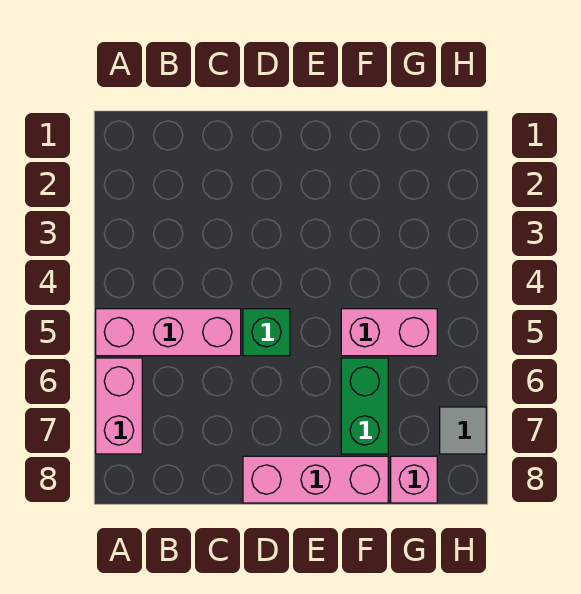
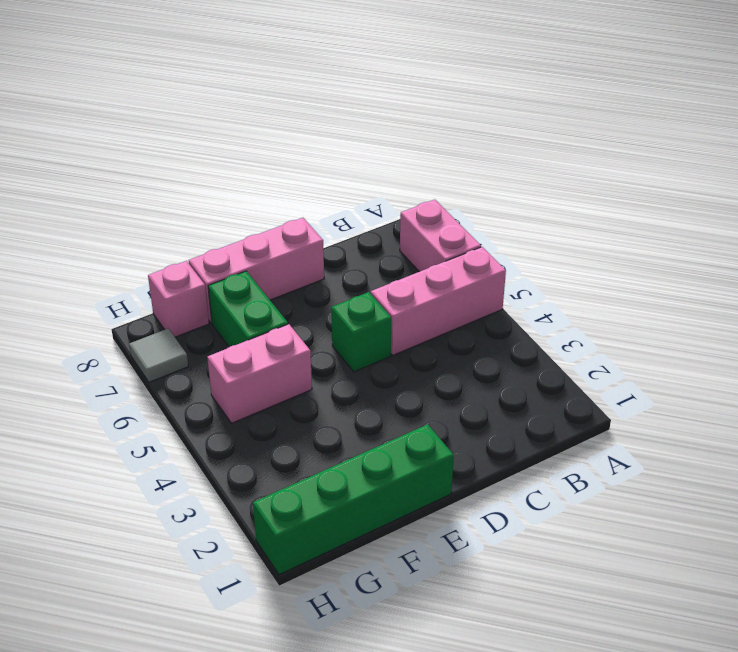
none -> green brick E1:H1 level 1

